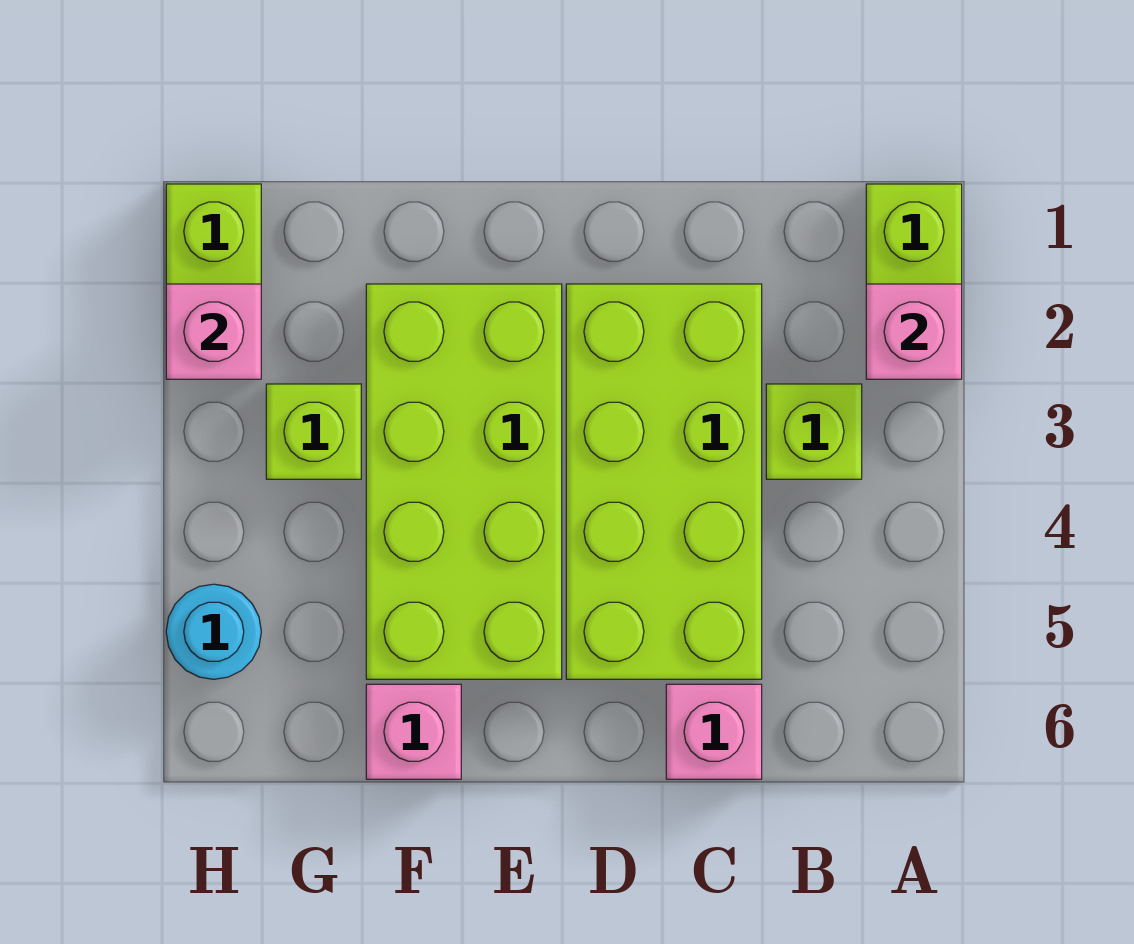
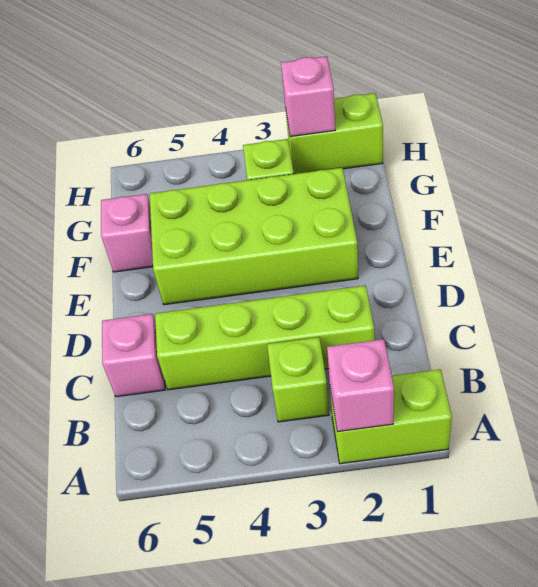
lime brick C2:D5 level 1 -> lime brick C2:C5 level 1
cyan round brick H5 level 1 -> none

